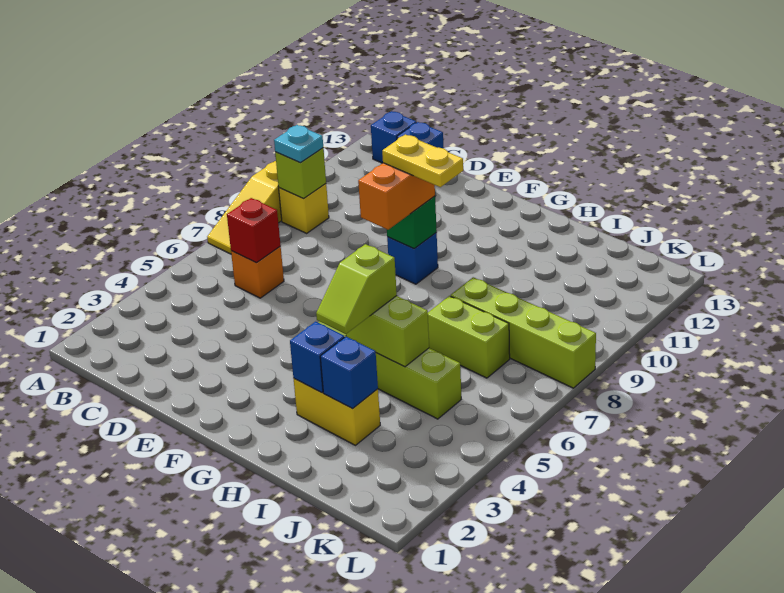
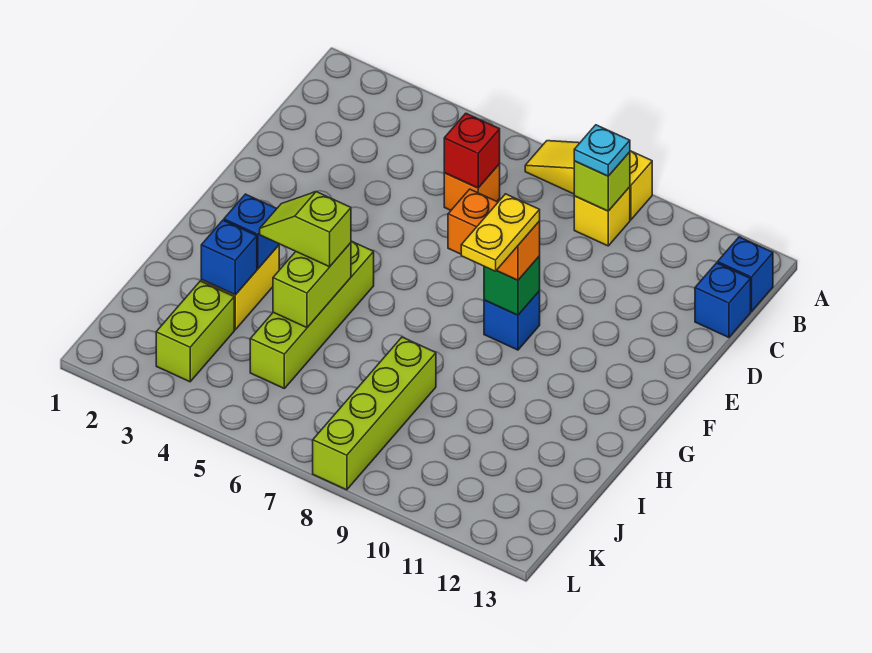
lime brick I7:J7 level 1 -> lime brick J3:K3 level 1

